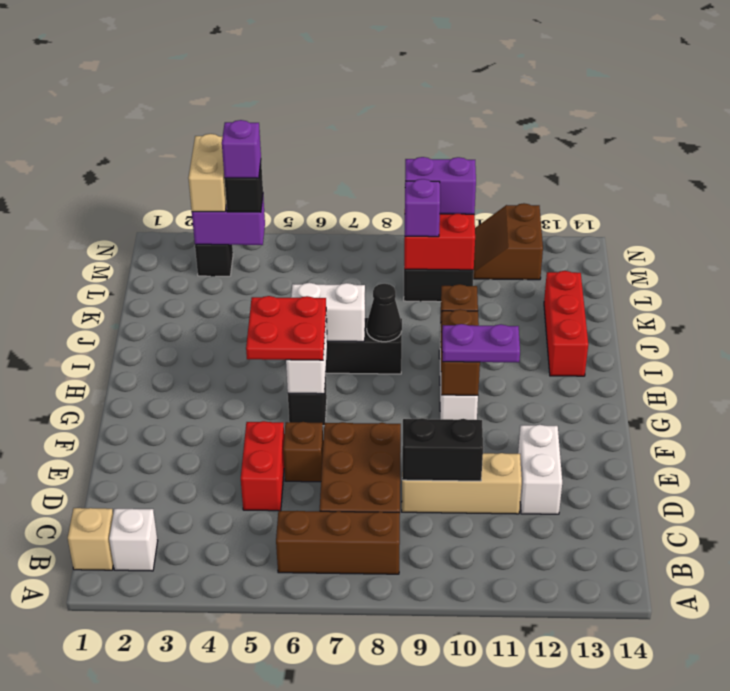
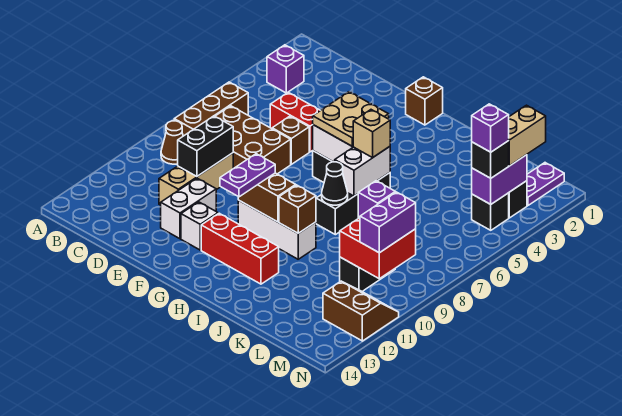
tan brick B1 level 1 -> tan brick I6 level 3
white brick B2 level 1 -> white brick F12 level 1
none -> purple brick B3 level 1
none -> brown cone B9 level 1
white brick D12:E12 level 1 -> white brick E11:E12 level 1
none -> brown brick G1 level 1
red plate G5:H6 level 3 -> tan plate G5:H6 level 3
red brick I13:K13 level 1 -> red brick G12:I12 level 1
none -> purple plate M1:M2 level 1
tan brick M3:N3 level 3 -> tan brick M2:M3 level 3
none -> black brick M4 level 1

